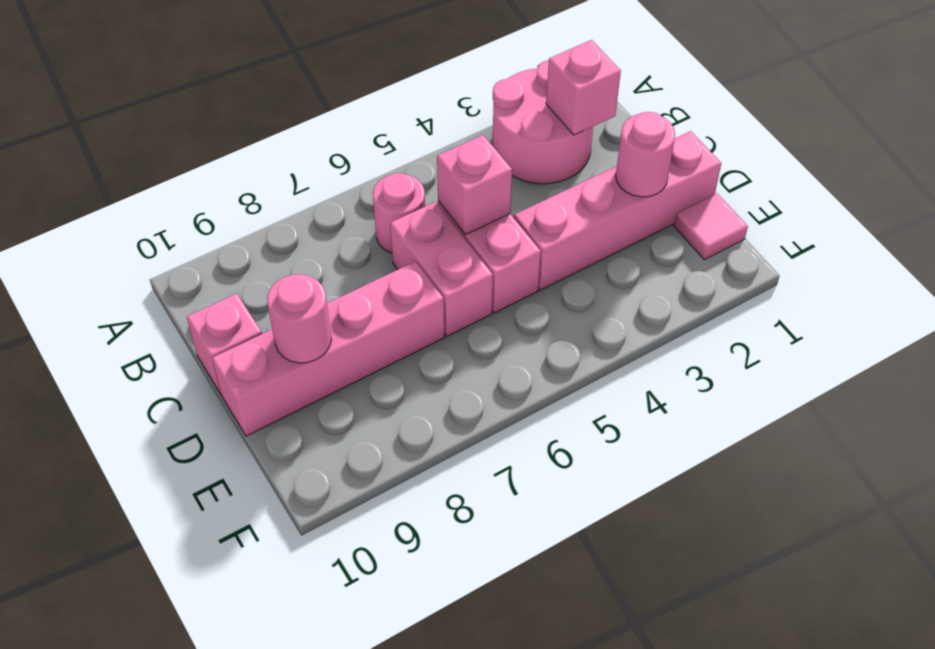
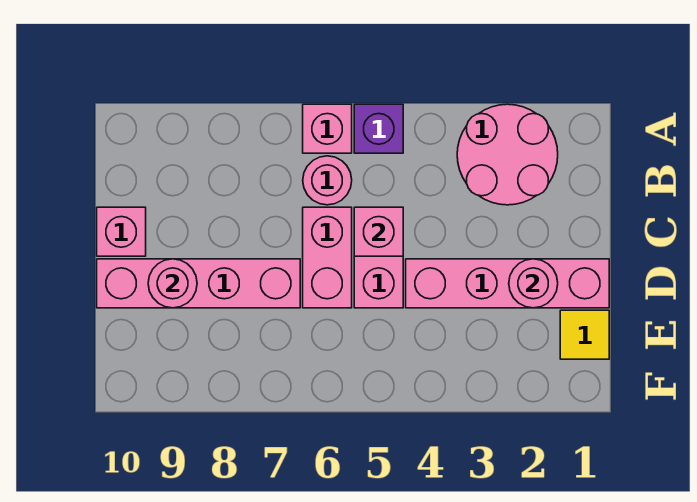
none -> purple brick A5 level 1
pink brick B2 level 2 -> pink brick A6 level 1
pink tile E1 level 1 -> yellow tile E1 level 1

